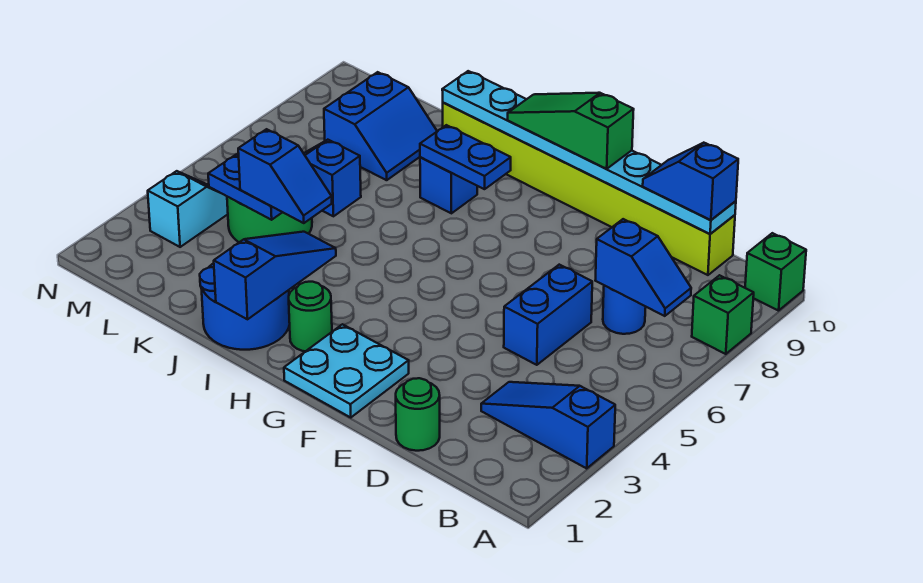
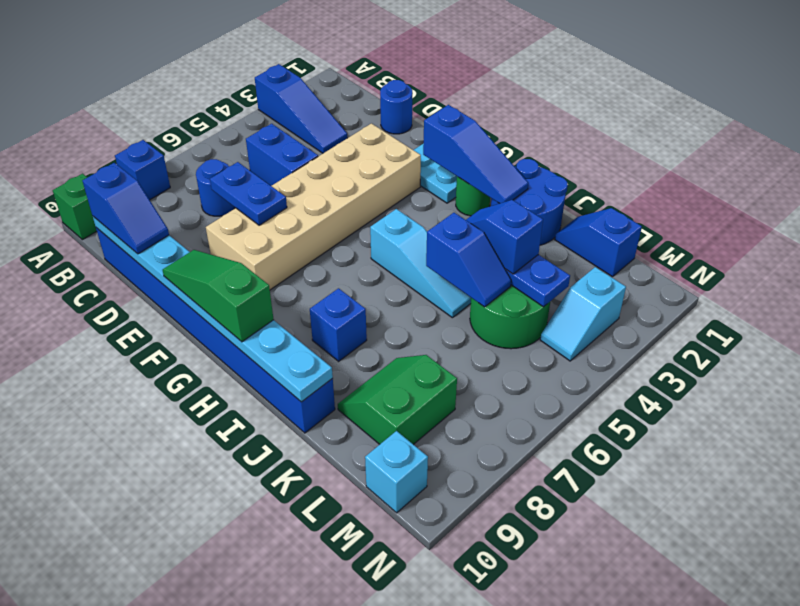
green brick A8 level 1 -> blue brick A8 level 1
blue slope B7:C7 level 2 top C -> blue slope K1:L1 level 1 top L
lime brick C10:J10 level 1 -> blue brick C10:J10 level 1
green round brick D1 level 1 -> blue round brick D1 level 1
blue brick D5:D6 level 1 -> blue brick C5:D5 level 1
none -> tan brick E3:F8 level 1
green slope F10:H10 level 3 top F -> green slope F10:H10 level 3 top H
none -> cyan slope H5:J5 level 1 top H
blue plate H8:I8 level 2 -> blue plate D7:E7 level 2
blue slope I1:I3 level 2 top 1 -> blue slope G2:I2 level 2 top G
blue slope K8:L9 level 1 top L -> green slope K8:L9 level 1 top L
none -> cyan brick M10 level 1

